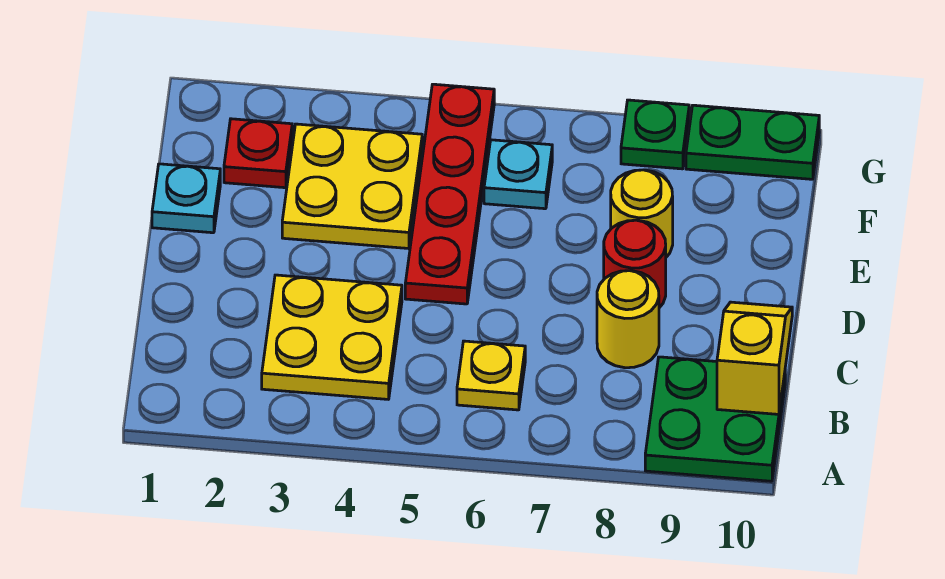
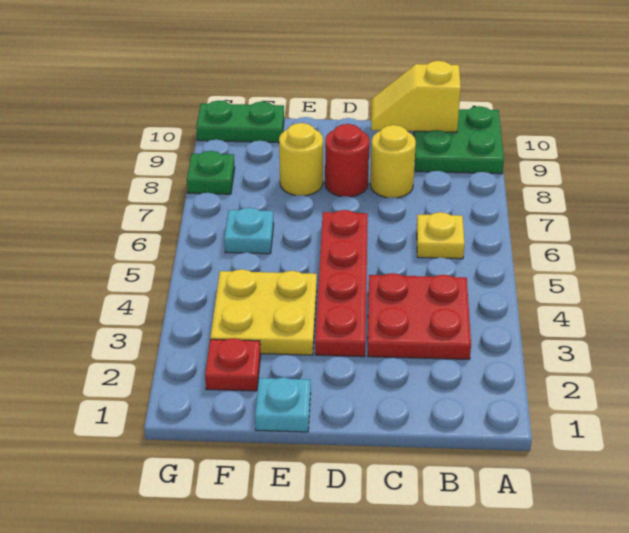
yellow plate B3:C4 level 1 -> red plate B3:C4 level 1
red plate D5:G5 level 1 -> red plate D3:D6 level 1
green plate G9:G10 level 1 -> green plate F10:G10 level 1

